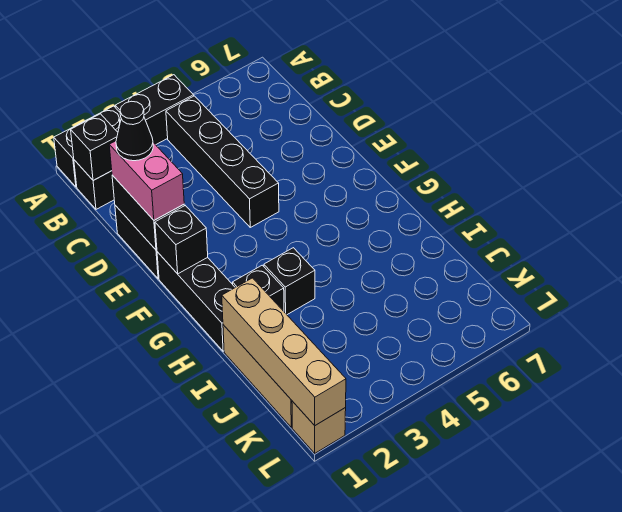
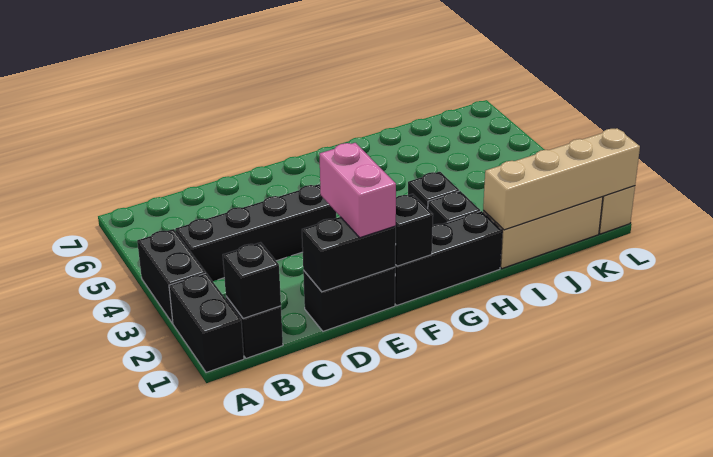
pink brick D1:E1 level 3 -> pink brick E1:E2 level 3
black cone D1 level 4 -> none

